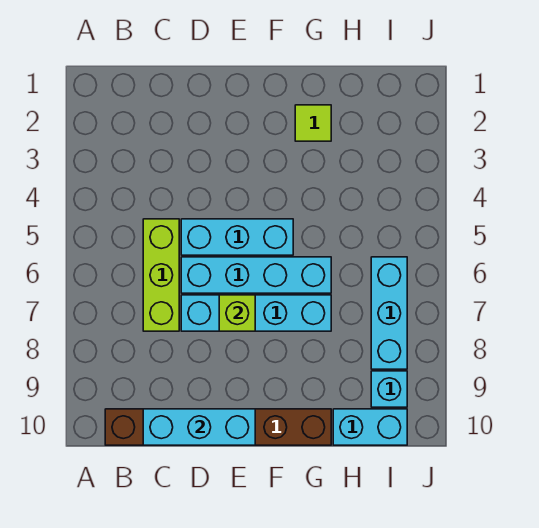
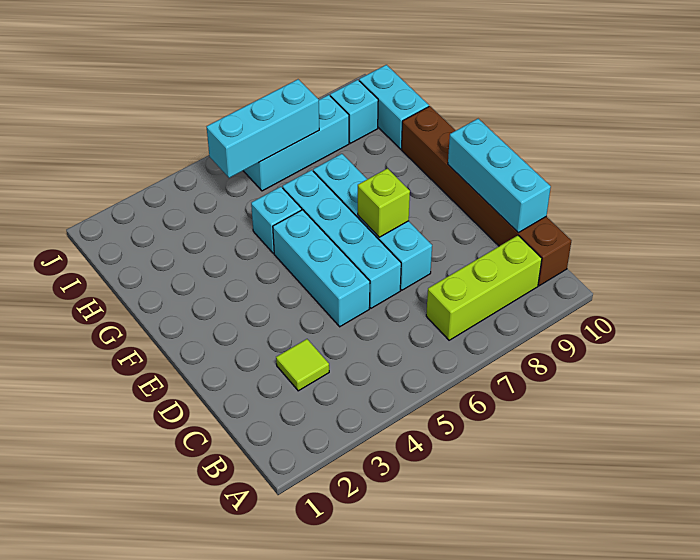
lime brick C5:C7 level 1 -> lime brick B7:B9 level 1
lime tile G2 level 1 -> lime tile C3 level 1
none -> cyan brick G5 level 1
none -> cyan brick I5:I7 level 2

